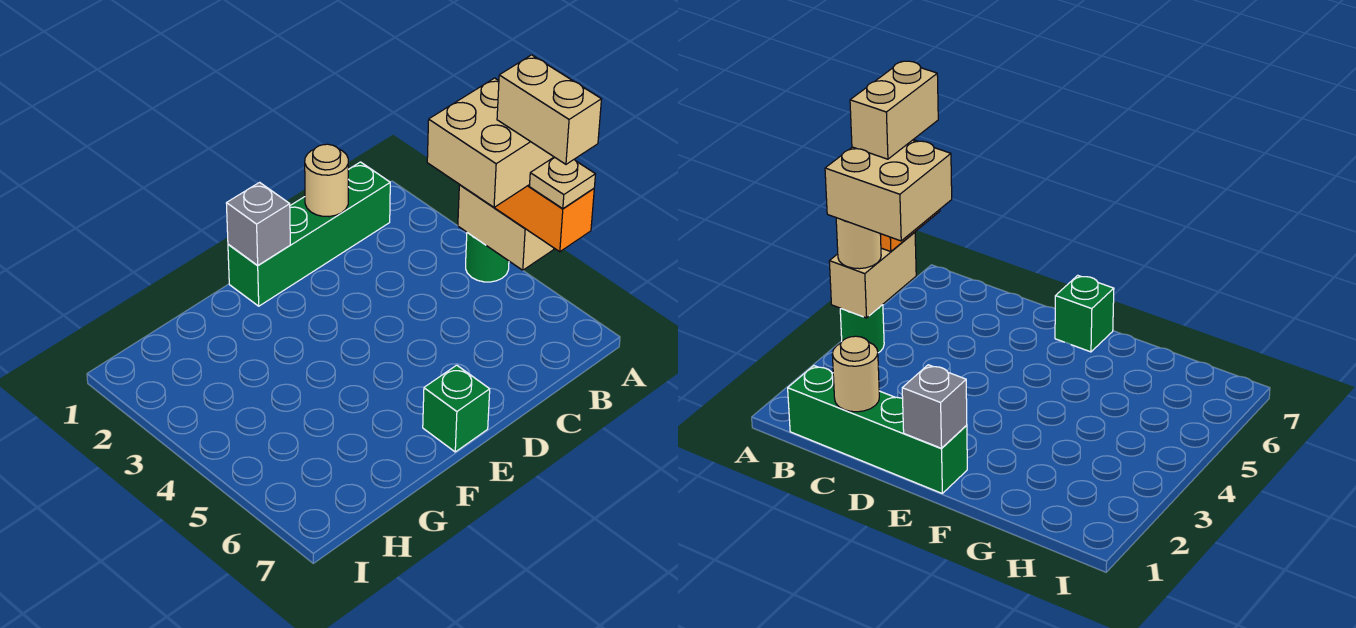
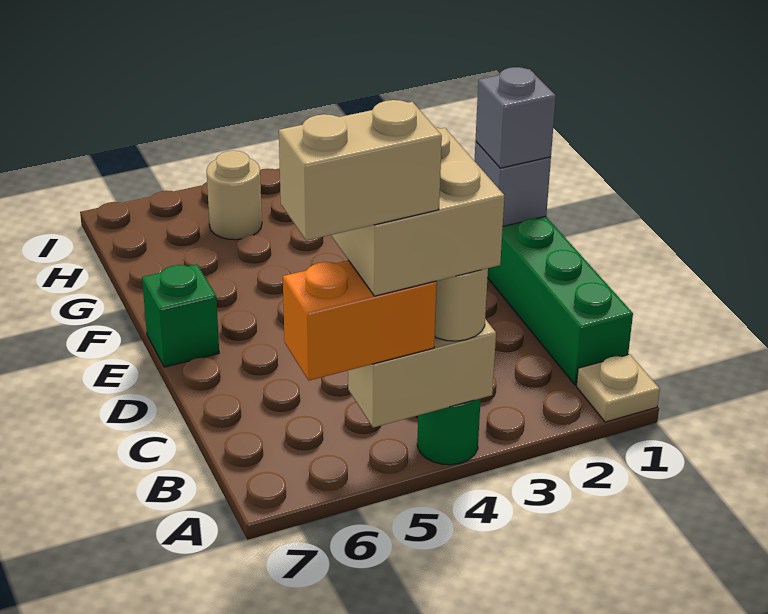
tan plate A6 level 4 -> tan plate A1 level 1
tan round brick C1 level 2 -> tan round brick H5 level 1
none -> grey brick E1 level 3

